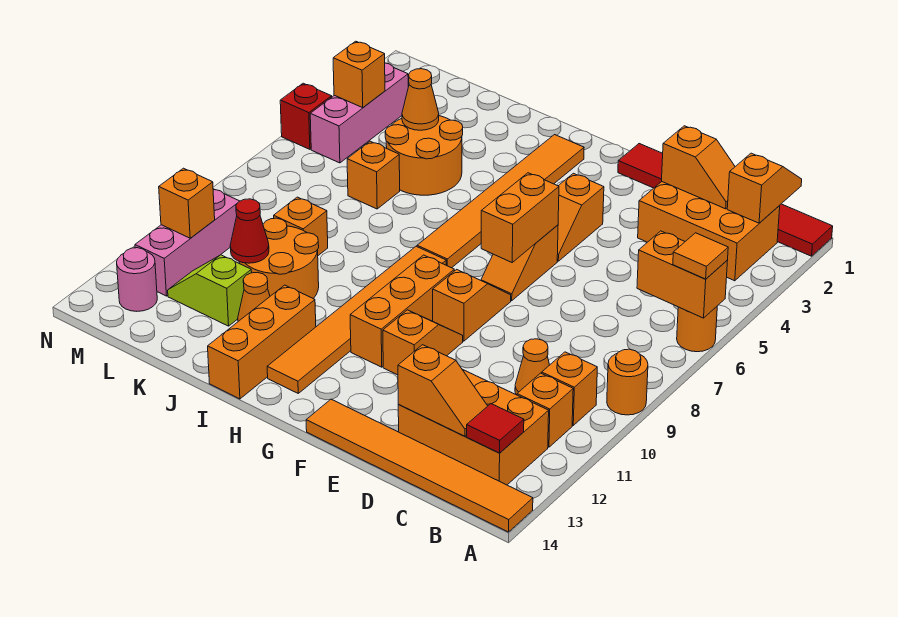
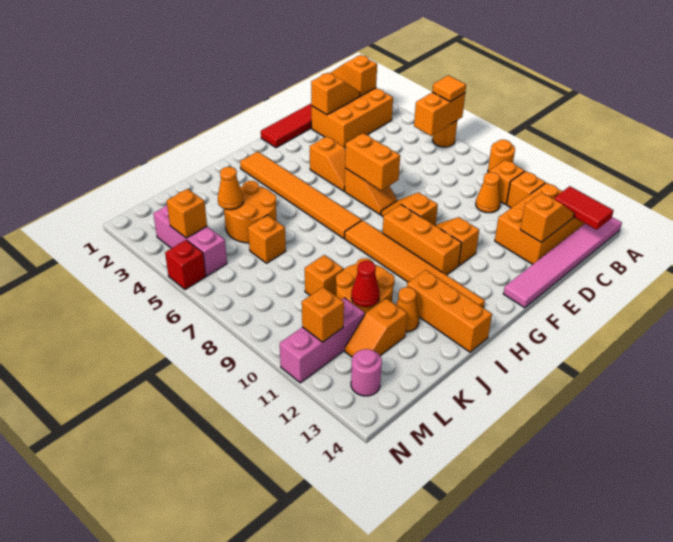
orange tile A14:F14 level 1 -> pink tile A14:F14 level 1
red tile B13 level 2 -> red tile B13:B14 level 2
lime slope K12:L12 level 1 top K -> orange slope K12:L12 level 1 top K
pink brick M10:M12 level 1 -> pink brick L11:N11 level 1

